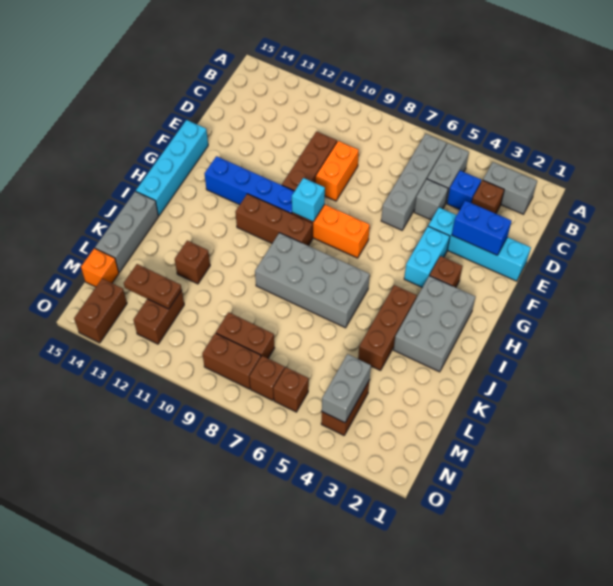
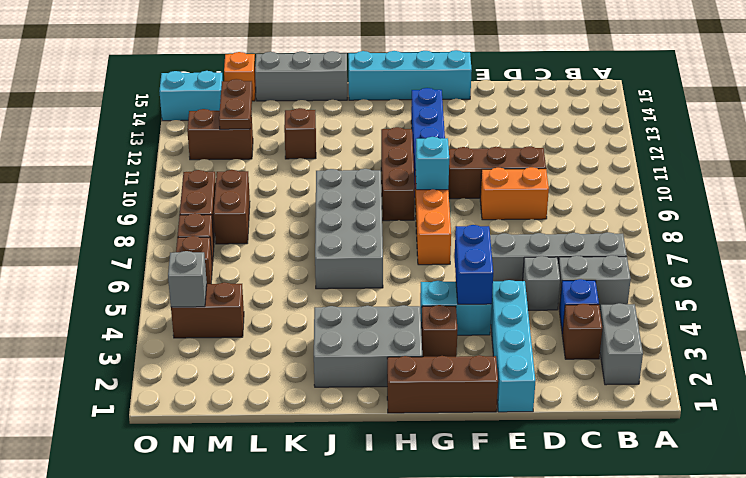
blue brick E2:E3 level 2 -> blue brick F4:F5 level 2
brown brick I4:K4 level 1 -> brown brick F1:H1 level 1
grey brick M4:N4 level 2 -> grey brick N4 level 2
brown brick N14:O14 level 1 -> cyan brick N14:O14 level 1

